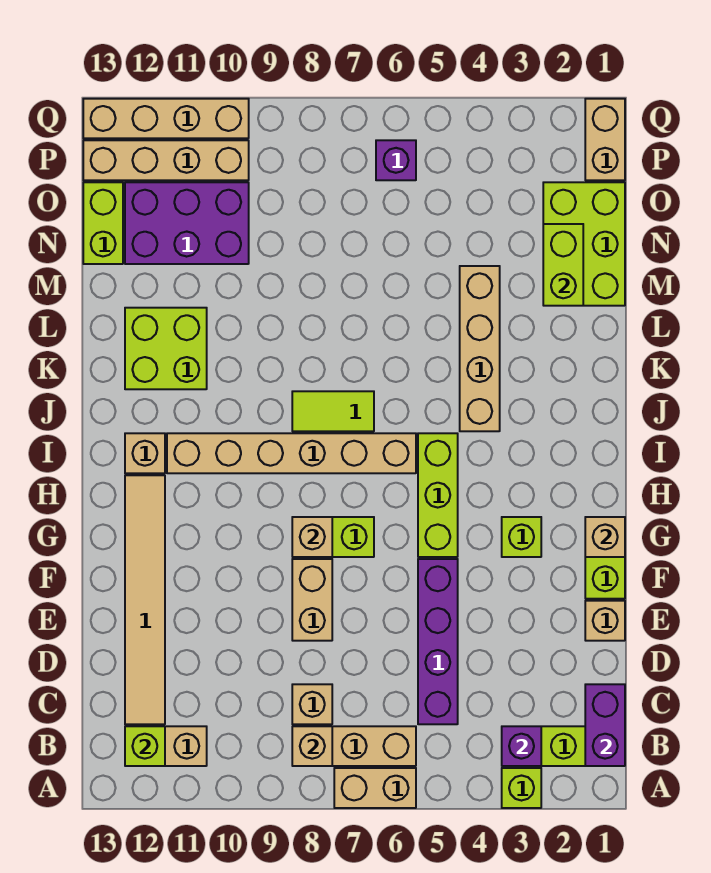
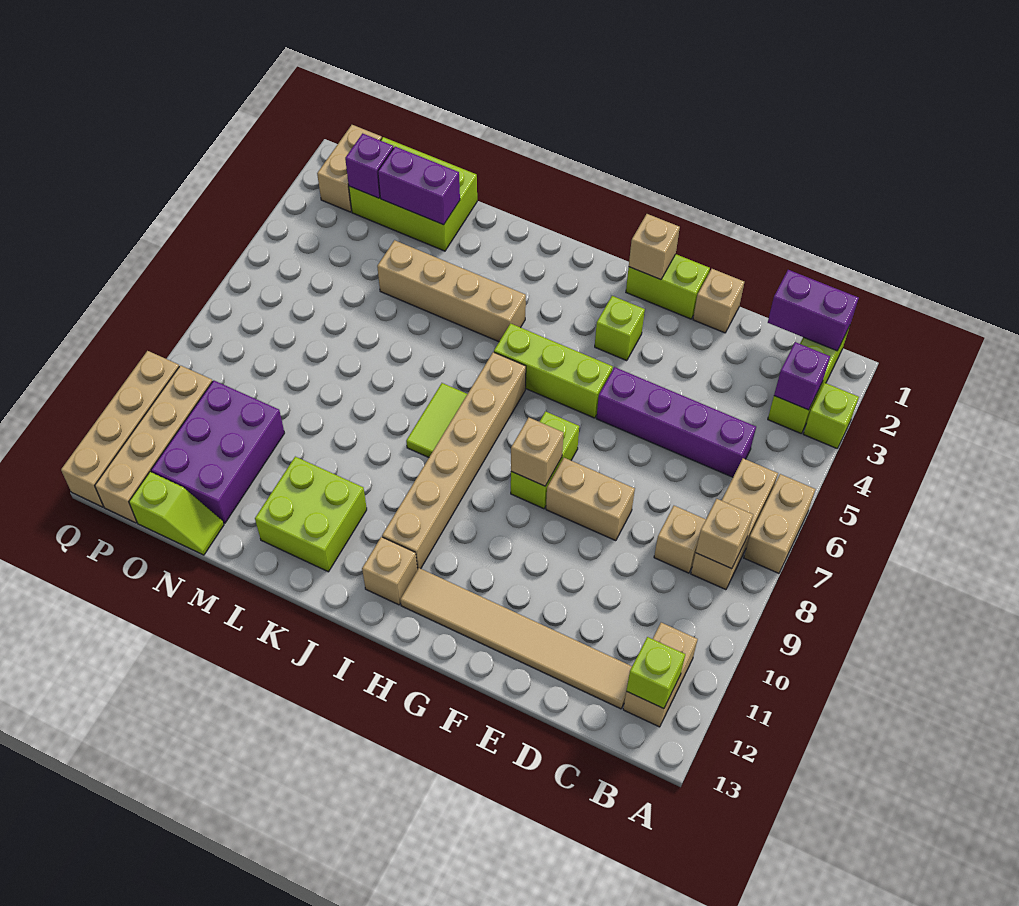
lime brick M2:N2 level 2 -> purple brick M2:N2 level 2
lime brick N13:O13 level 1 -> lime slope N13:O13 level 1 top O
tan brick P1:Q1 level 1 -> tan brick P1:P2 level 1
purple brick P6 level 1 -> purple brick O2 level 2

